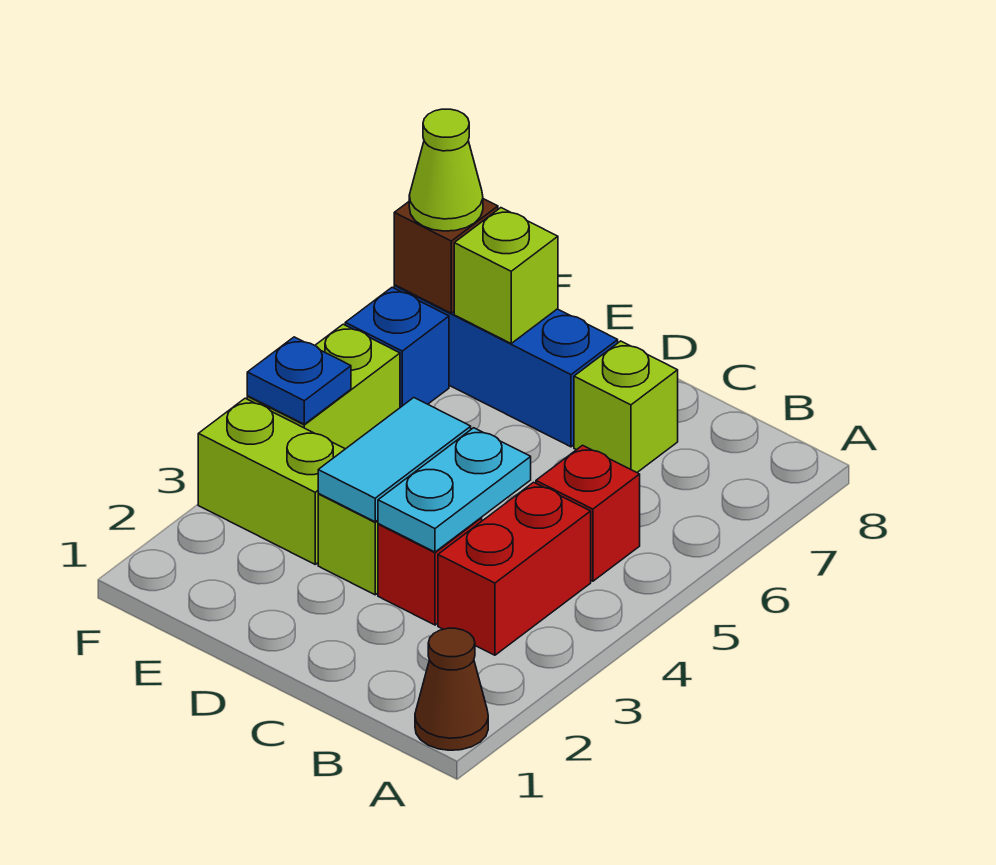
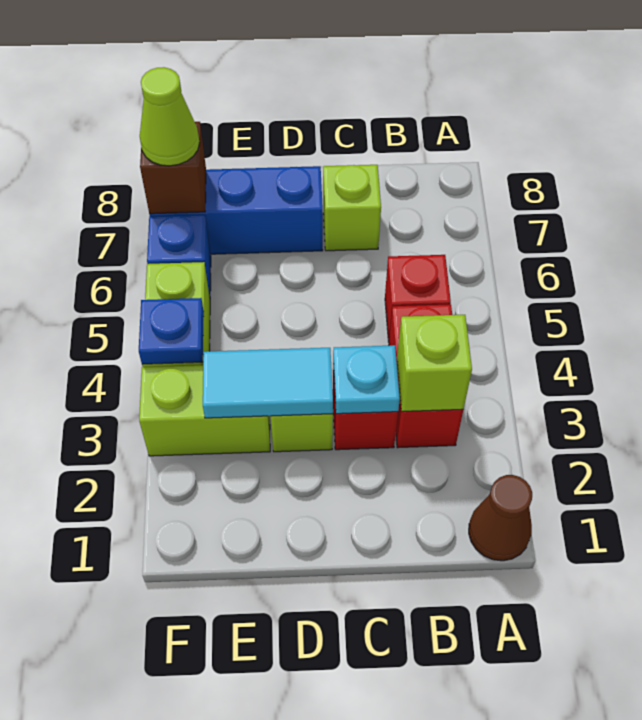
cyan plate C3:C4 level 2 -> cyan plate C3 level 2
cyan tile D3:D4 level 2 -> cyan tile D3:E3 level 2
lime brick E7 level 2 -> lime brick B3 level 2

